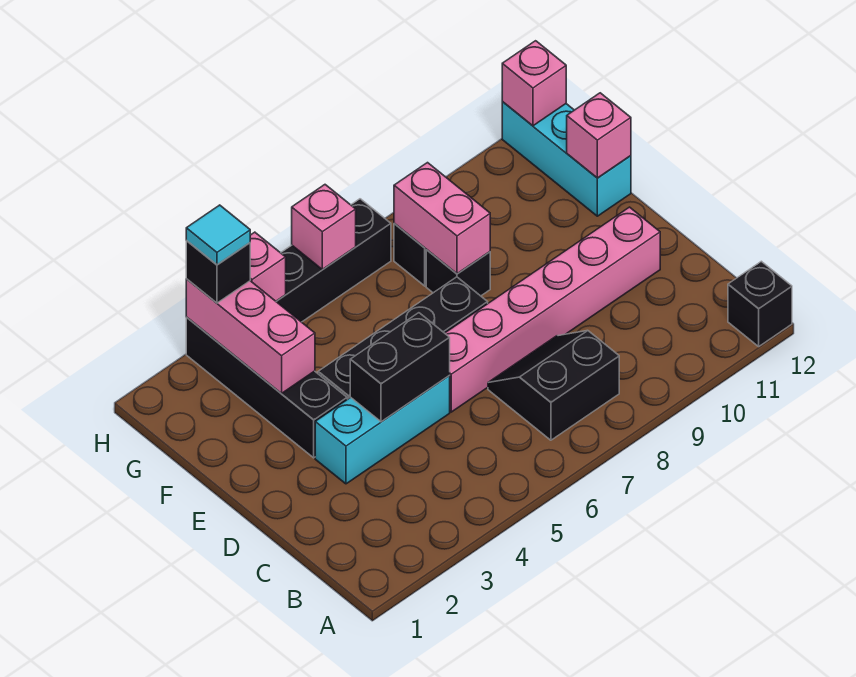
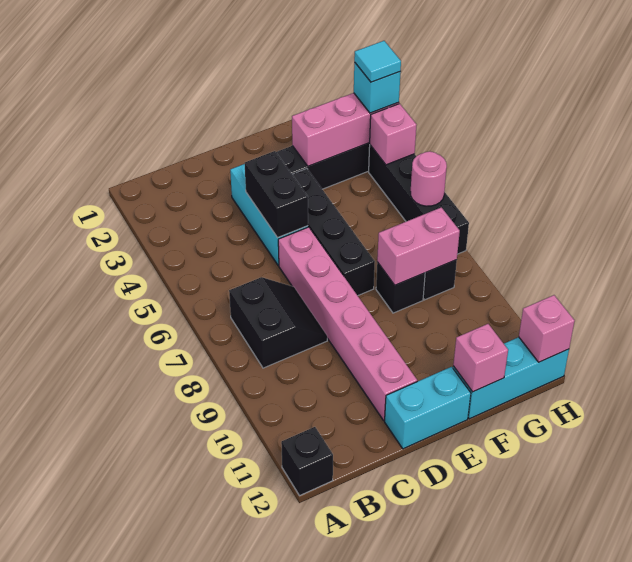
none -> cyan brick D12:E12 level 1
black brick H3 level 3 -> cyan brick H3 level 3
pink brick H6 level 2 -> pink round brick H6 level 2

